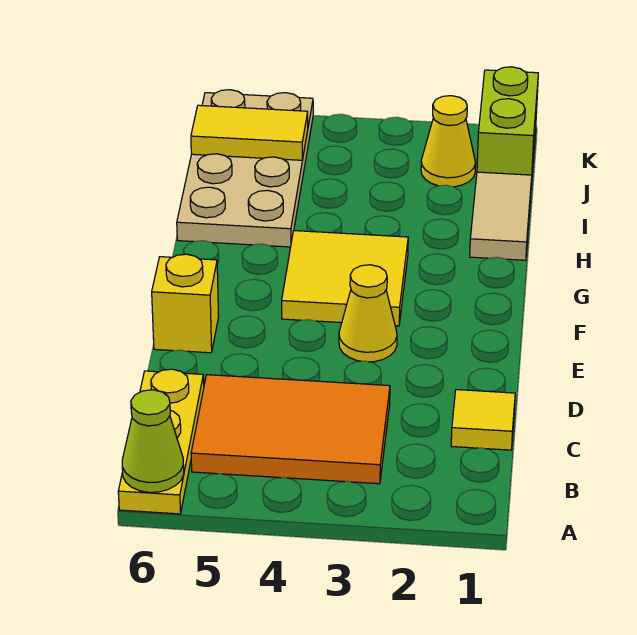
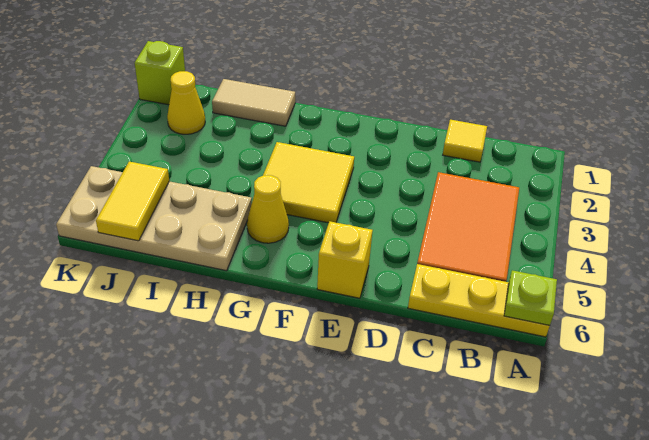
lime cone A6 level 2 -> lime plate A6 level 2
yellow cone E3 level 1 -> yellow cone G5 level 1
lime brick J1:K1 level 1 -> lime brick K1 level 1

